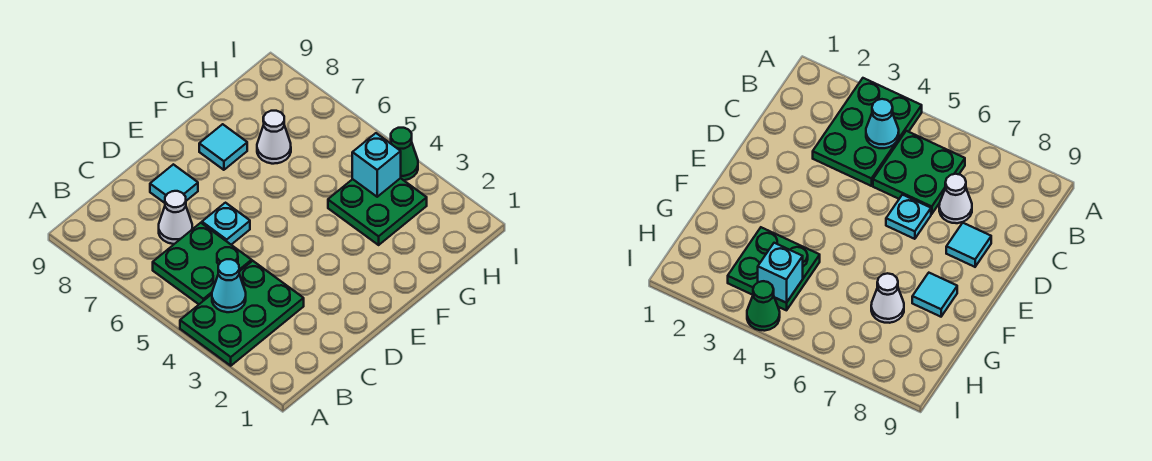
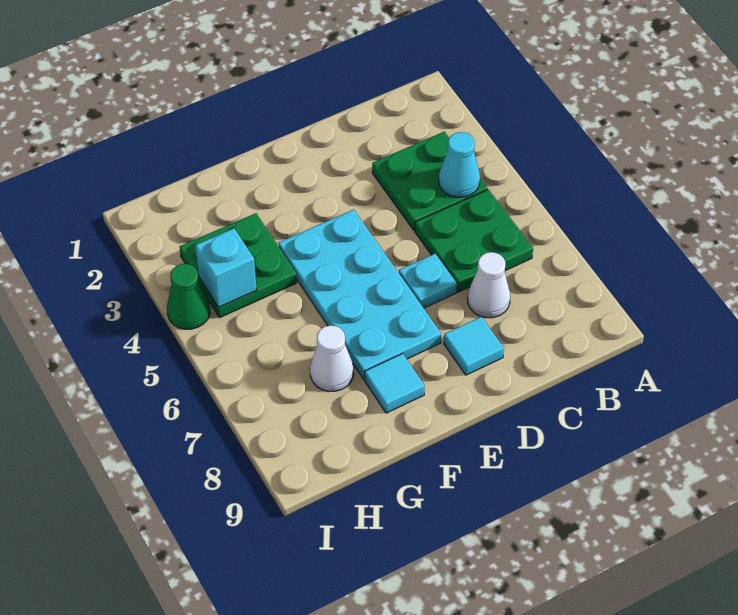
green plate A3:C4 level 1 -> green plate B3:C4 level 1
none -> cyan plate E4:F7 level 1

